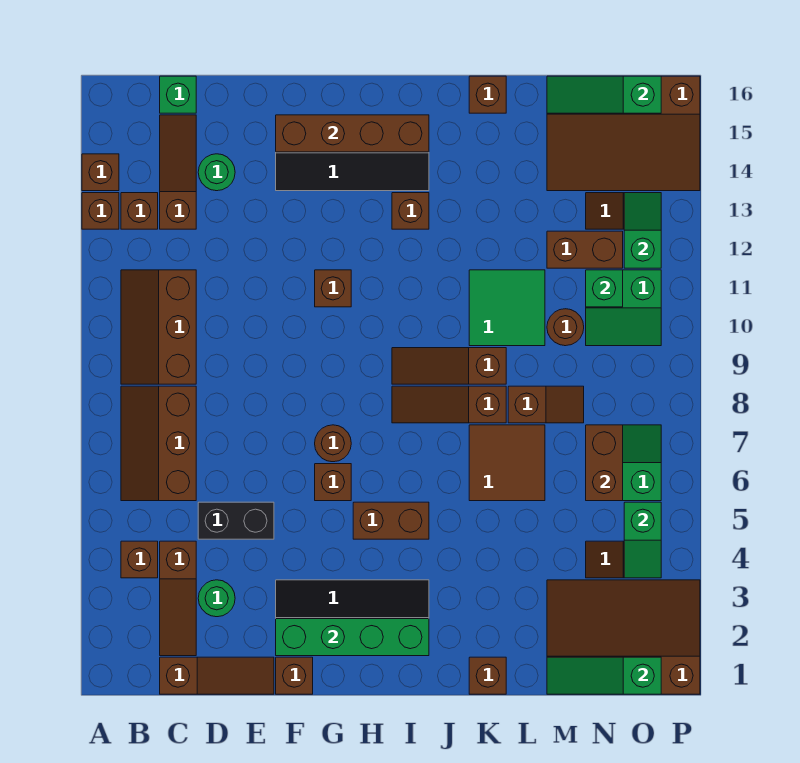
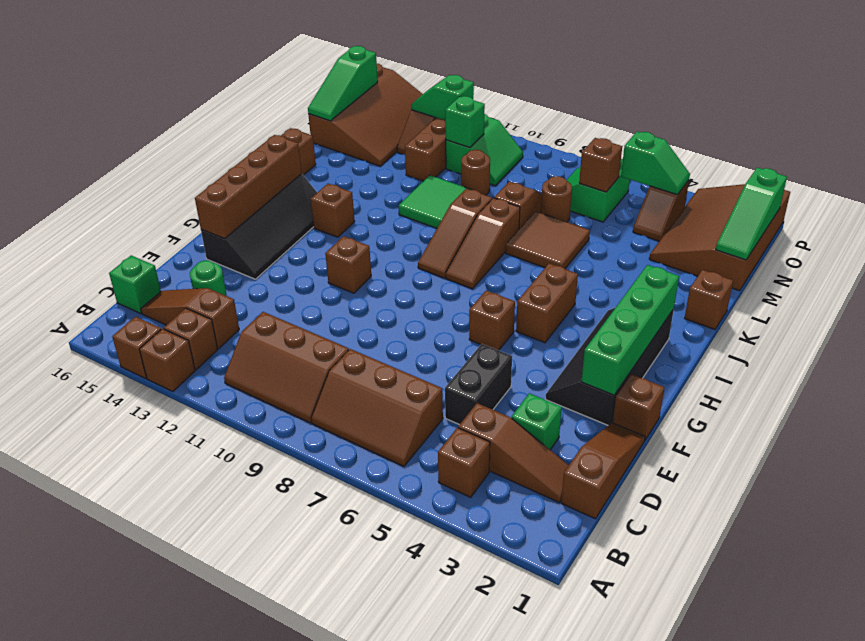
green round brick D3 level 1 -> green brick D3 level 1
brown round brick G7 level 1 -> brown round brick M7 level 1
brown brick N6:N7 level 2 -> brown brick N6 level 2

